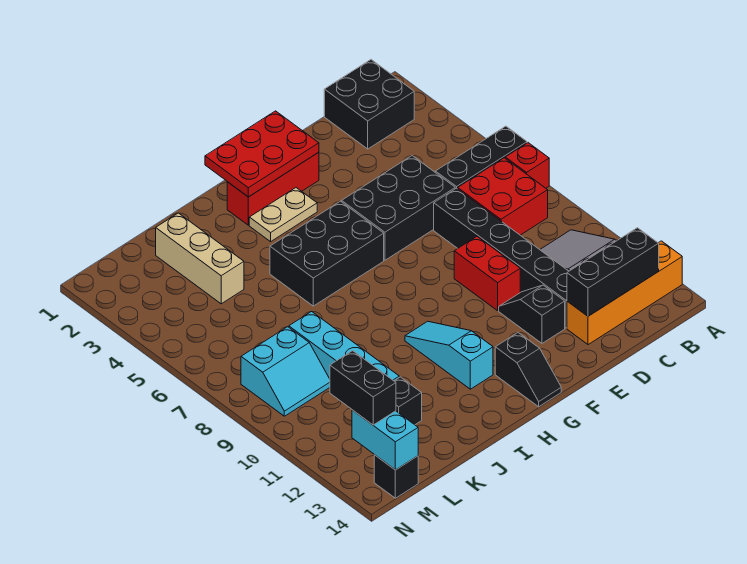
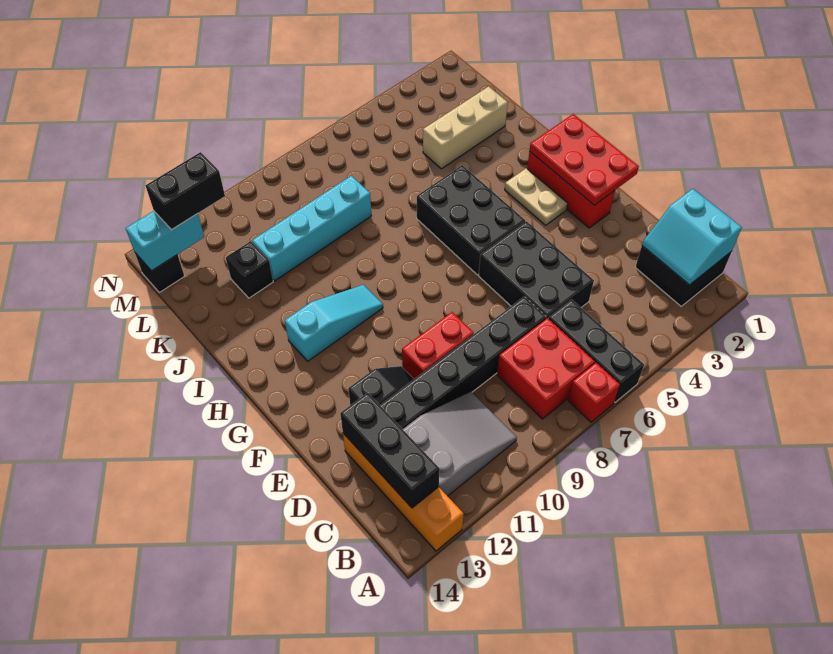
black slope G13:G14 level 1 top 13 -> none
cyan slope L8:M9 level 1 top 8 -> cyan slope B1:C2 level 2 top 1

